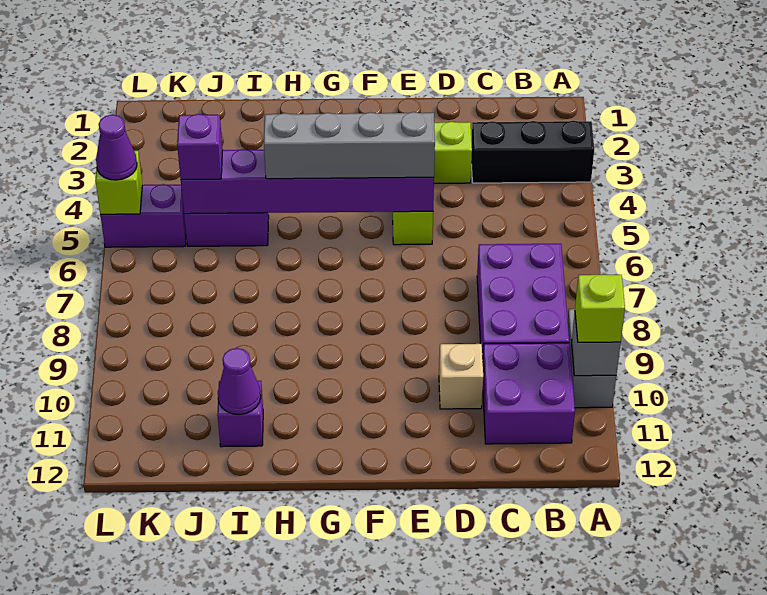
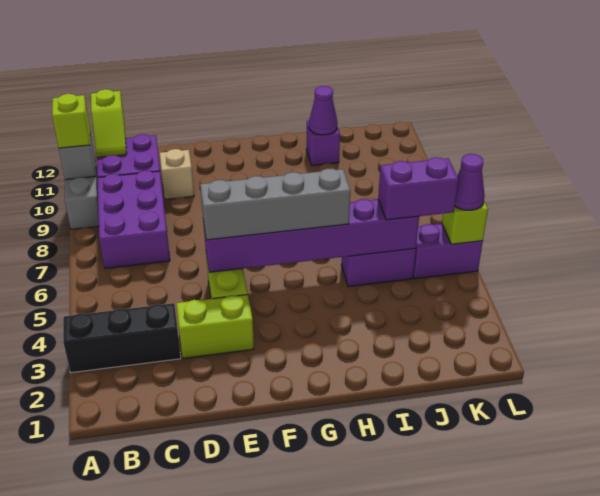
none -> lime slope B11:B12 level 2 top 12
purple brick J5 level 3 -> purple brick J5:K5 level 3

